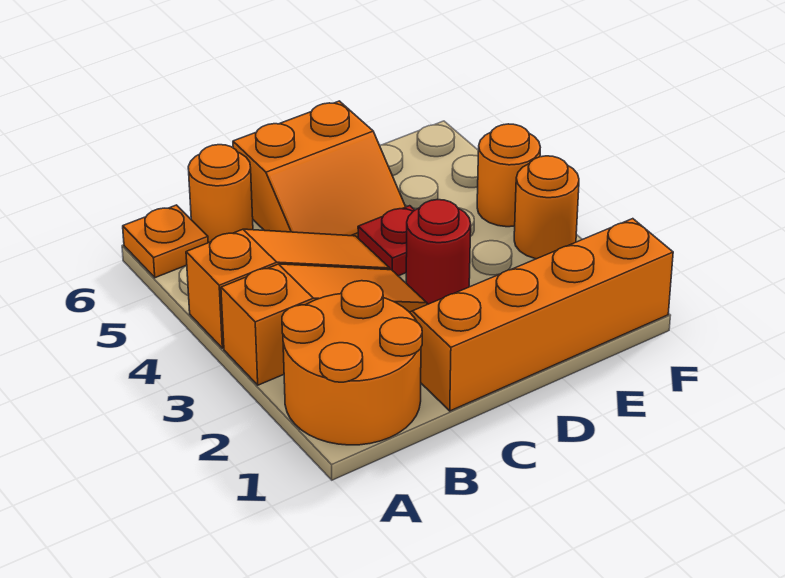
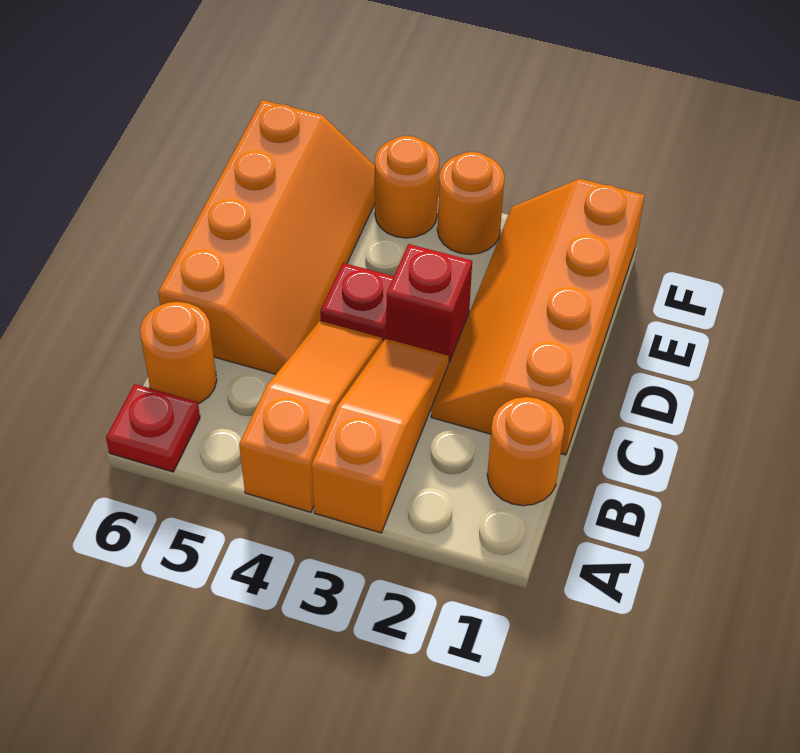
orange round brick A1:B2 level 1 -> orange round brick B1 level 1
orange plate A6 level 1 -> red plate A6 level 1
orange slope C5:D6 level 1 top 6 -> orange slope C5:F6 level 1 top 6
red round brick D3 level 1 -> red brick D3 level 1

